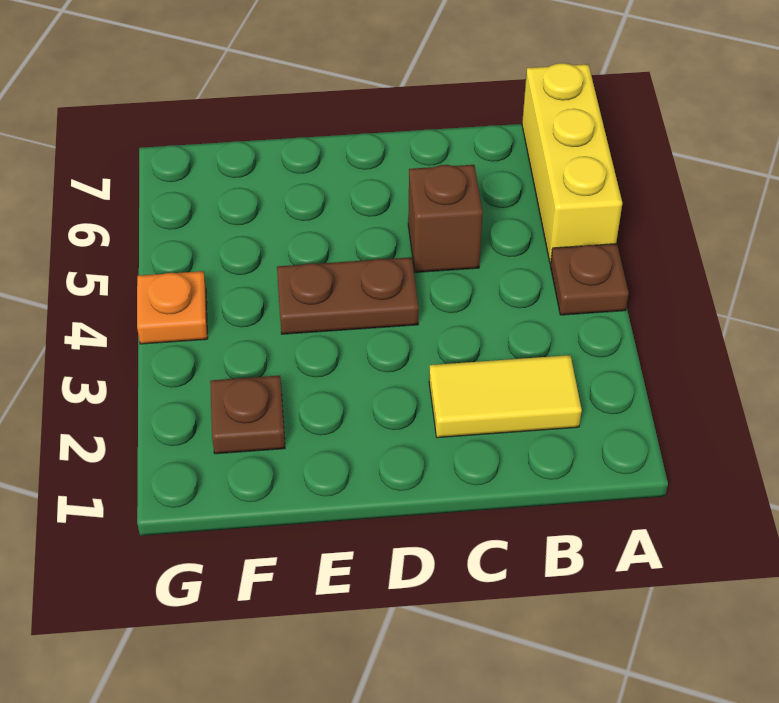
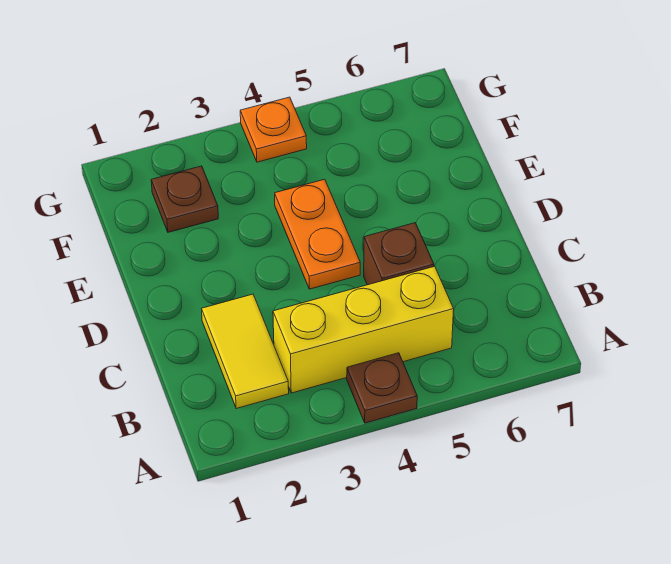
yellow brick A5:A7 level 1 -> yellow brick B3:B5 level 1
brown plate D4:E4 level 1 -> orange plate D4:E4 level 1

